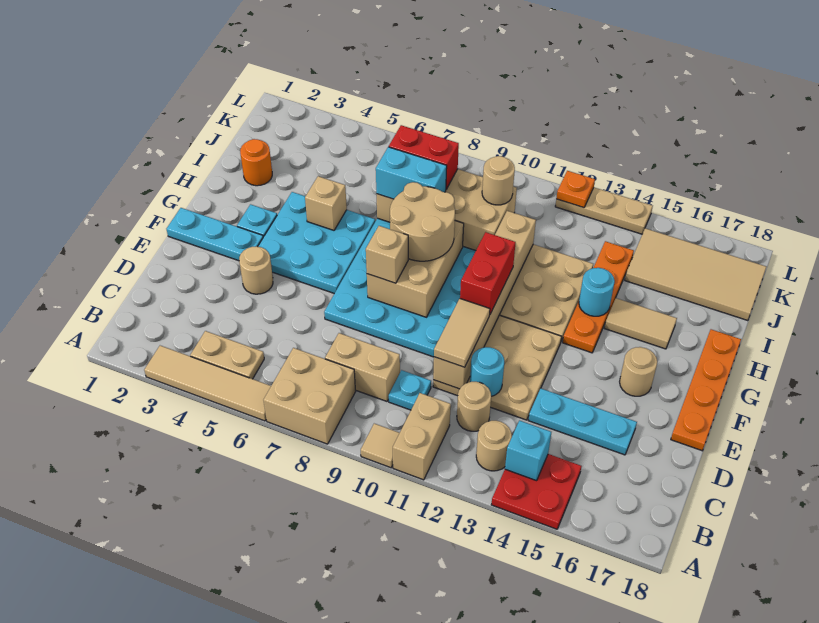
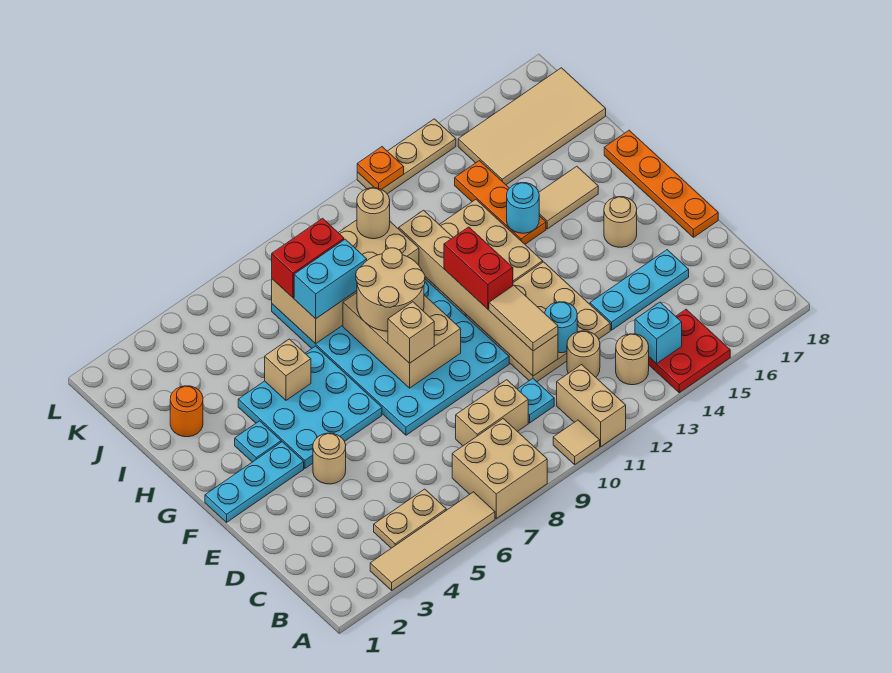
orange plate G14:J14 level 1 -> orange plate H14:J14 level 1

